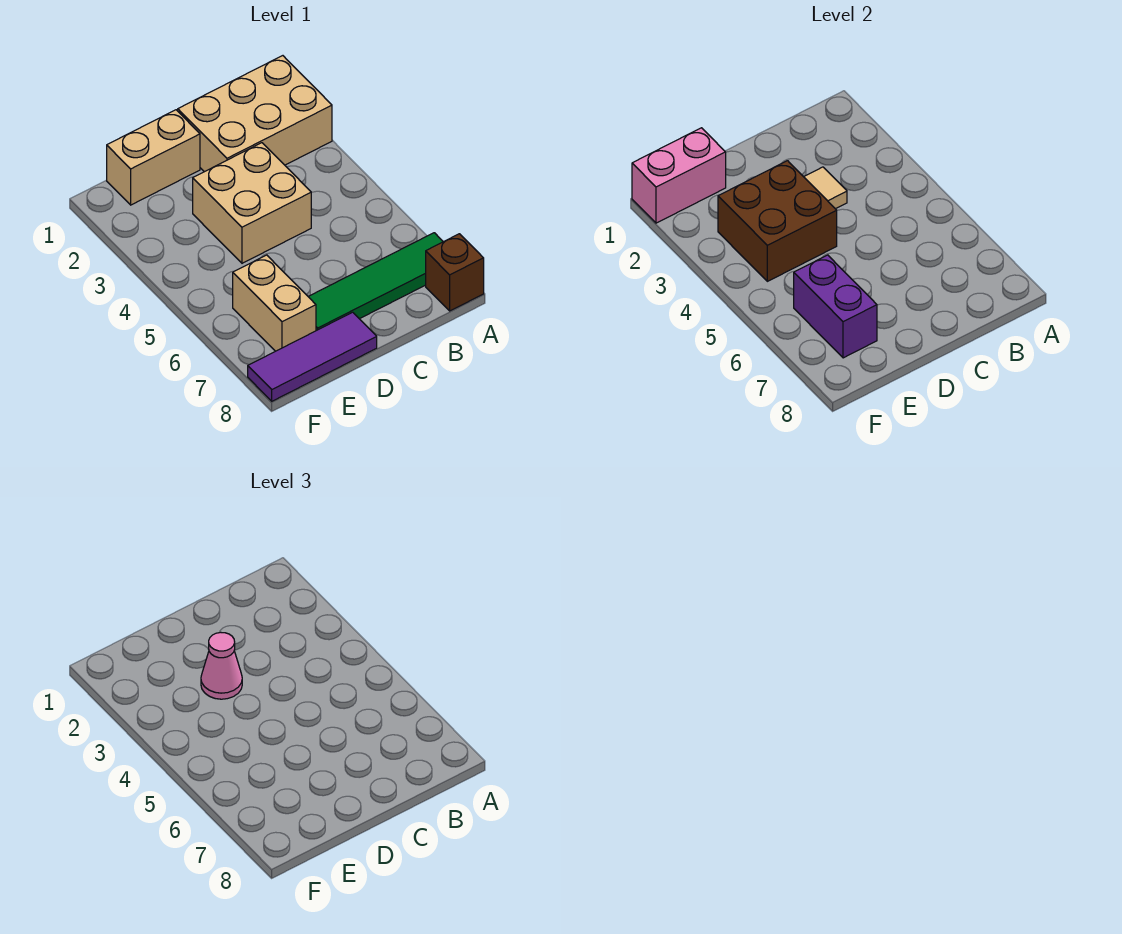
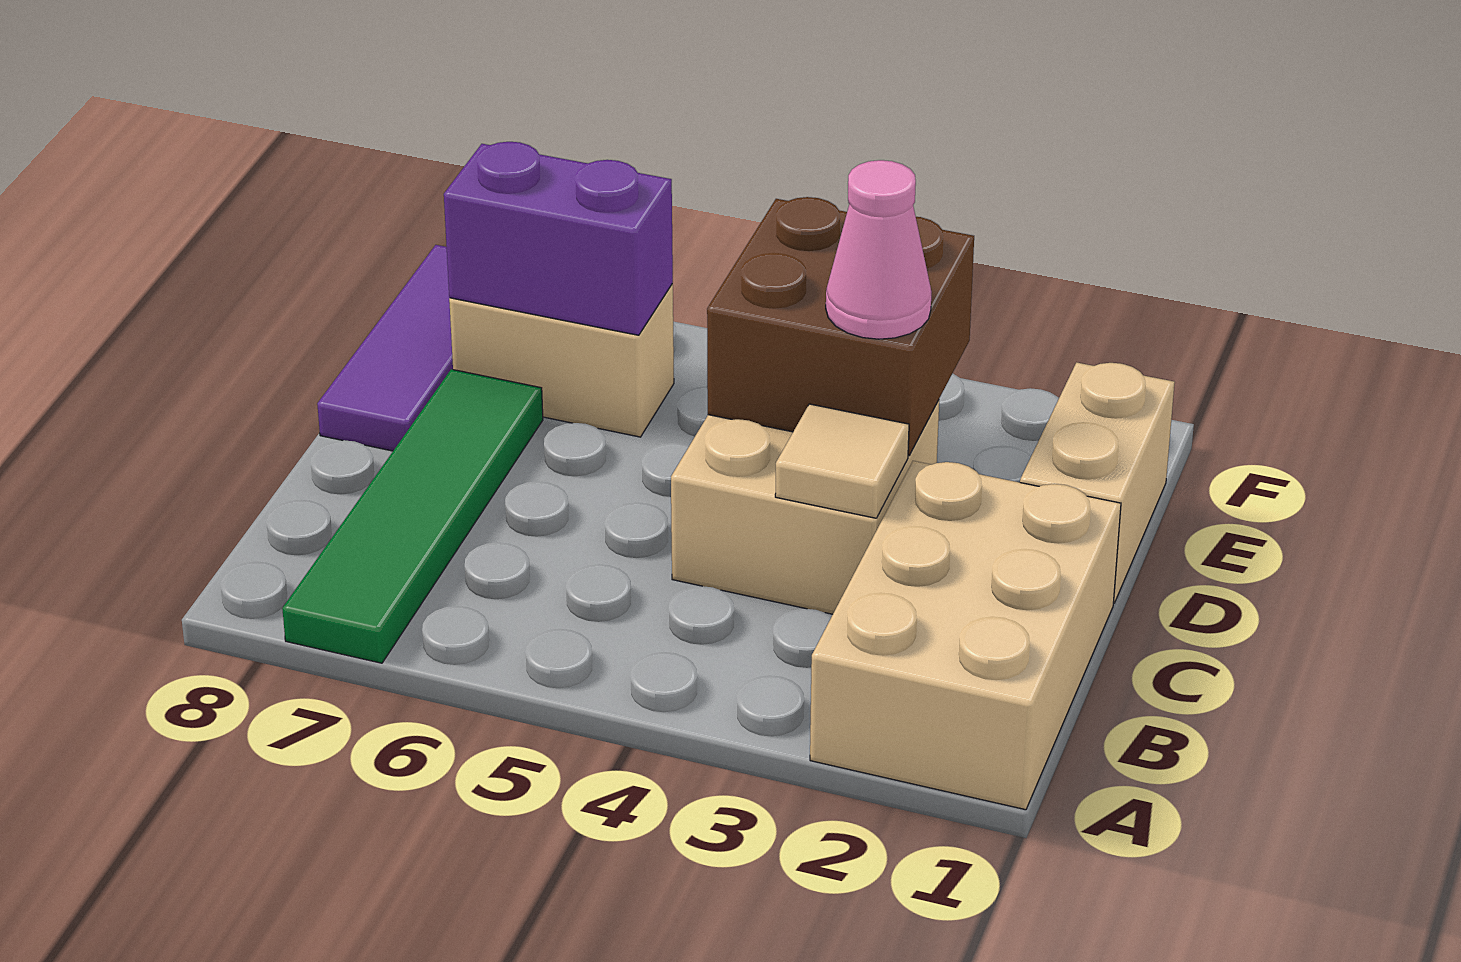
brown brick A8 level 1 -> none
pink brick E1:F1 level 2 -> none

